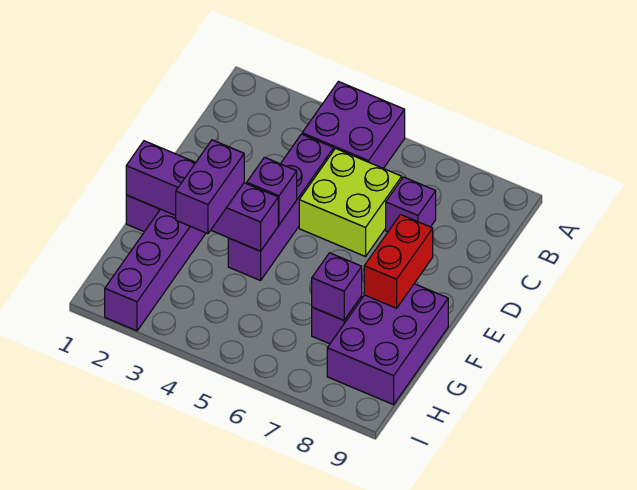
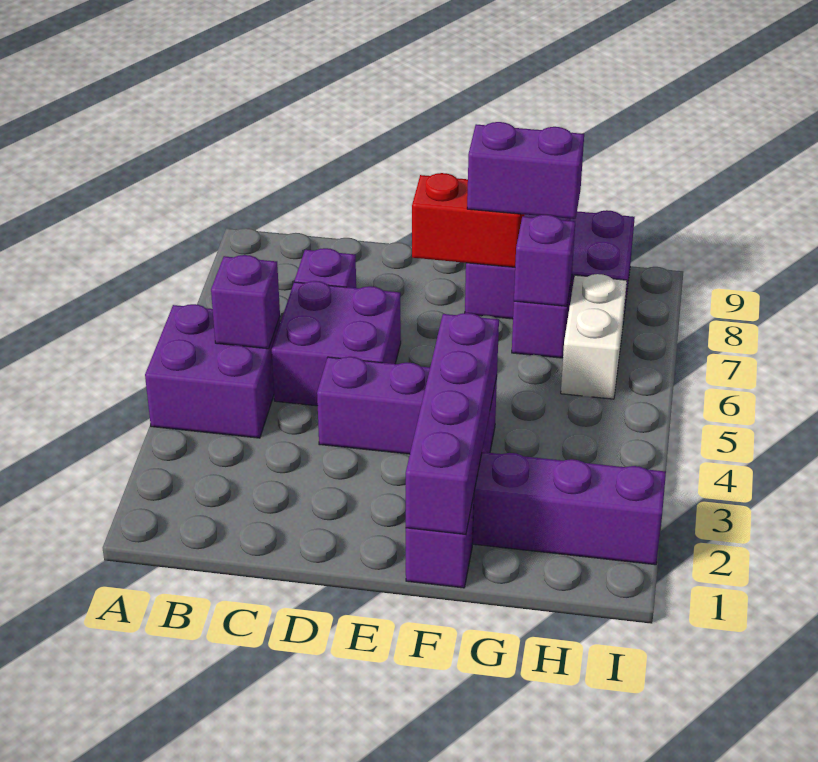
purple brick C4:F4 level 1 -> purple brick D4:F4 level 1
lime brick C5:D6 level 1 -> purple brick C5:D6 level 1
purple brick E4 level 2 -> purple brick B5 level 2
purple brick F3:G3 level 3 -> purple brick F8:G8 level 3
none -> white brick H6:H7 level 1

